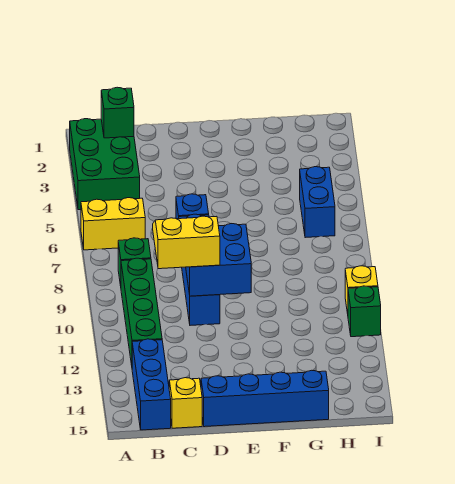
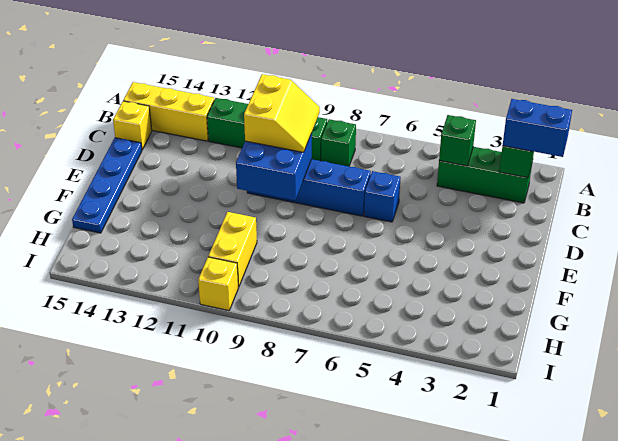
green brick A2:B4 level 1 -> green brick B2:B4 level 1
yellow brick A6:B6 level 1 -> yellow brick G10:H10 level 1
blue brick B13:B15 level 1 -> yellow brick B13:B15 level 1
blue brick D15:G15 level 1 -> blue plate D15:G15 level 1
blue brick H5:H6 level 1 -> blue brick B1:B2 level 3
green brick I11 level 1 -> green brick B4 level 2

